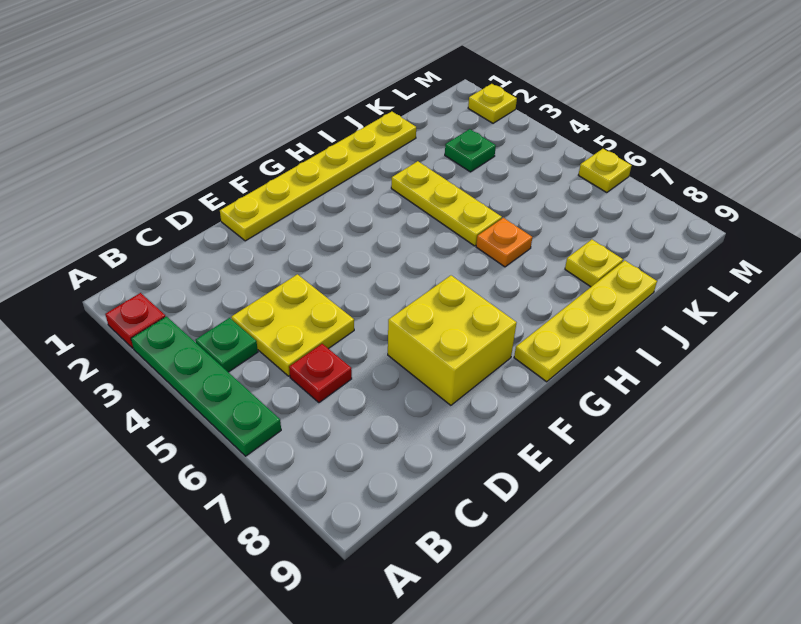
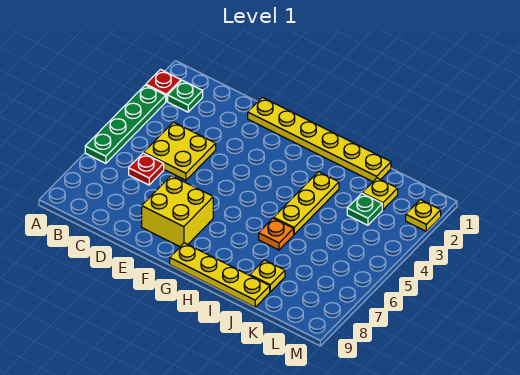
green plate B4 level 1 -> green plate B2 level 1
yellow plate M6 level 1 -> yellow plate K2 level 1

